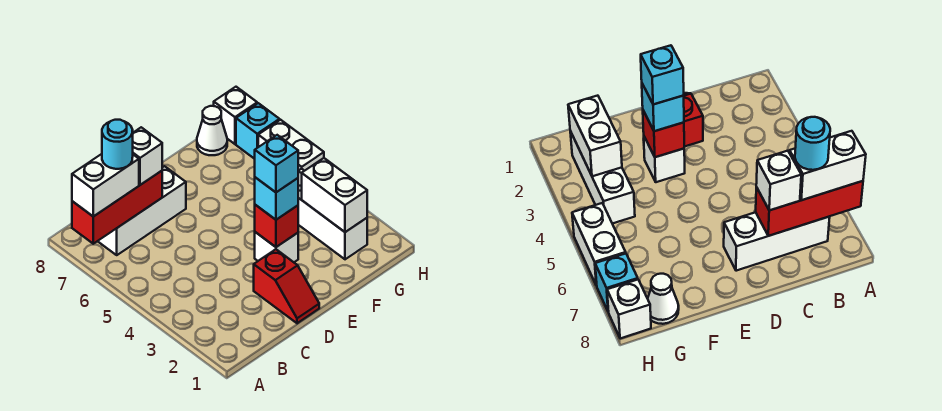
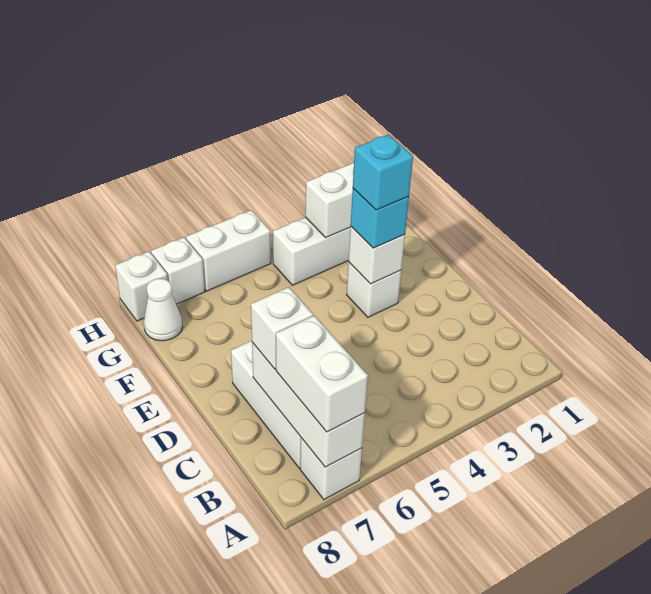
none -> white brick A7 level 1
red brick A7:C7 level 2 -> white brick A7:C7 level 2
cyan round brick B7 level 4 -> none
red slope D1:D2 level 1 top 2 -> none
red brick E3 level 2 -> white brick E3 level 2
cyan brick H7 level 1 -> white brick H7 level 1

